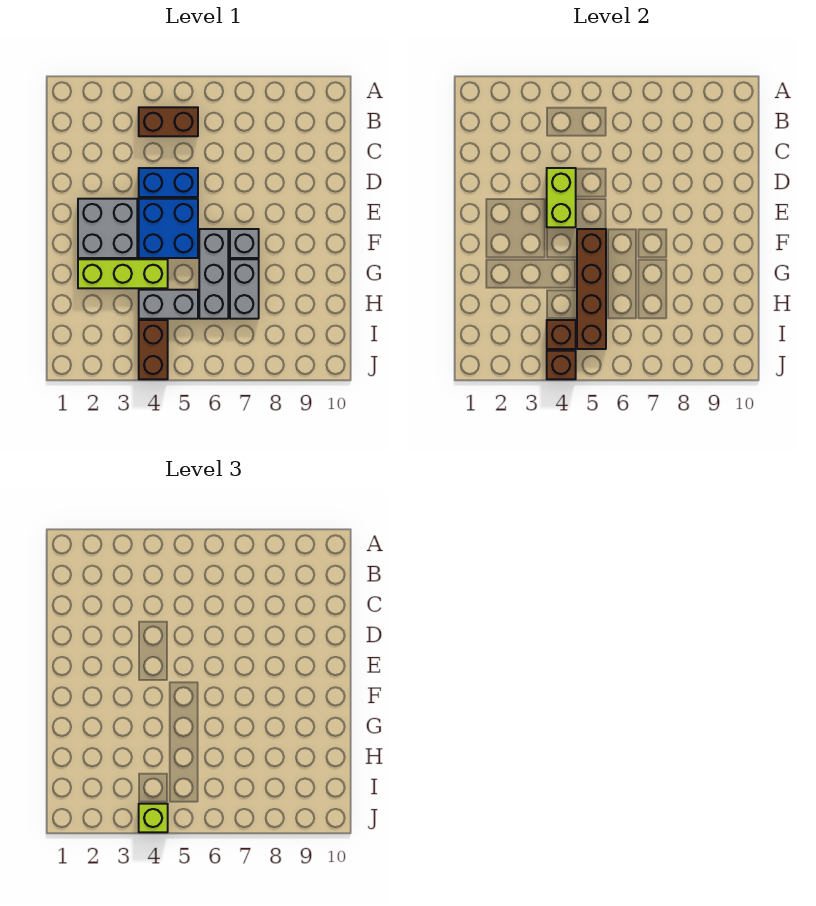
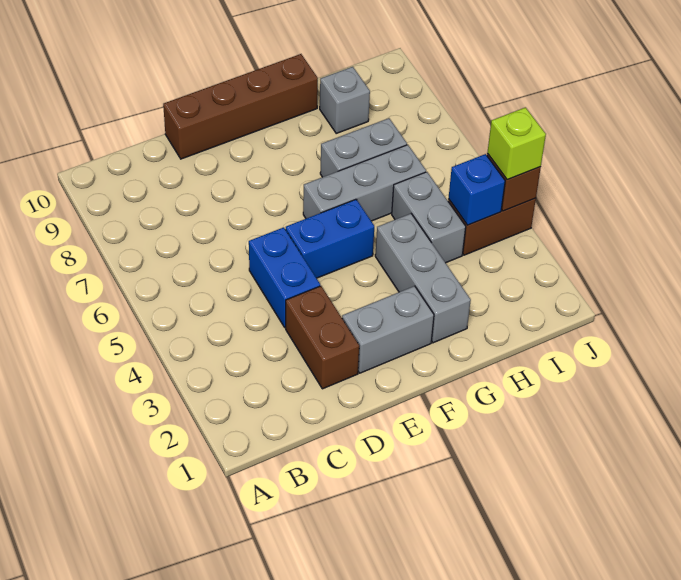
brown brick B4:B5 level 1 -> brown brick D2:D3 level 1
lime brick D4:E4 level 2 -> none
grey brick E2:F3 level 1 -> grey brick E2:F2 level 1
blue brick E4:F5 level 1 -> blue brick E5:F5 level 1
brown brick F5:I5 level 2 -> brown brick D10:G10 level 1
grey brick F7 level 1 -> grey brick H9 level 1
lime brick G2:G4 level 1 -> grey brick G2:G4 level 1
brown brick I4 level 2 -> blue brick I4 level 2

